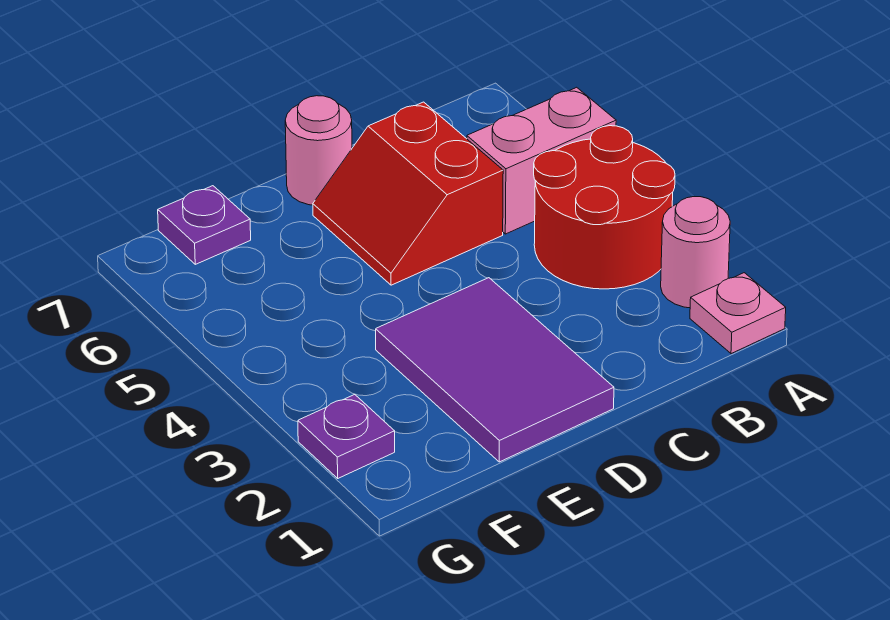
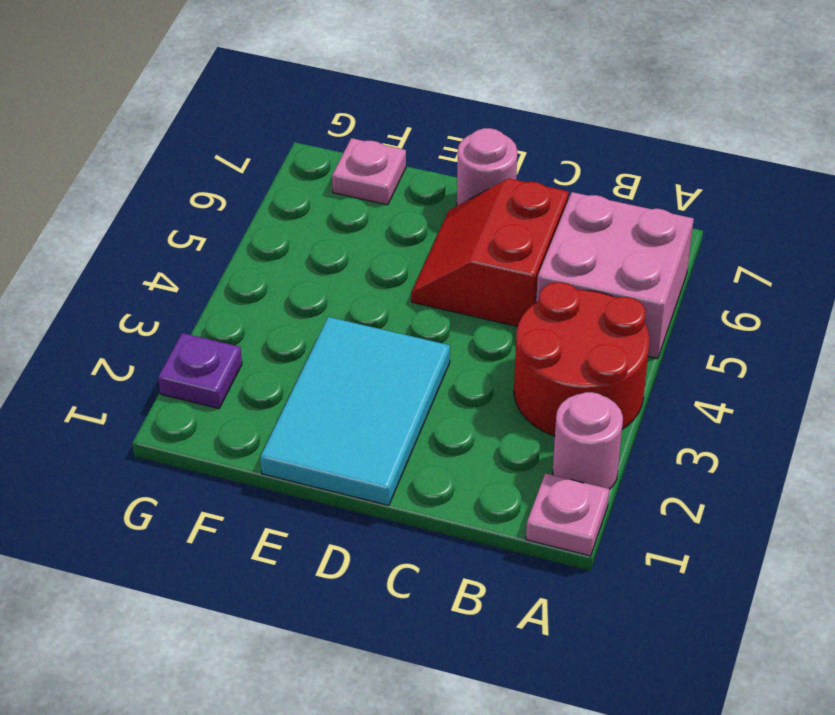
pink brick A5:B5 level 1 -> pink brick A5:B6 level 1
purple tile D1:E3 level 1 -> cyan tile D1:E3 level 1
purple plate F7 level 1 -> pink plate F7 level 1

